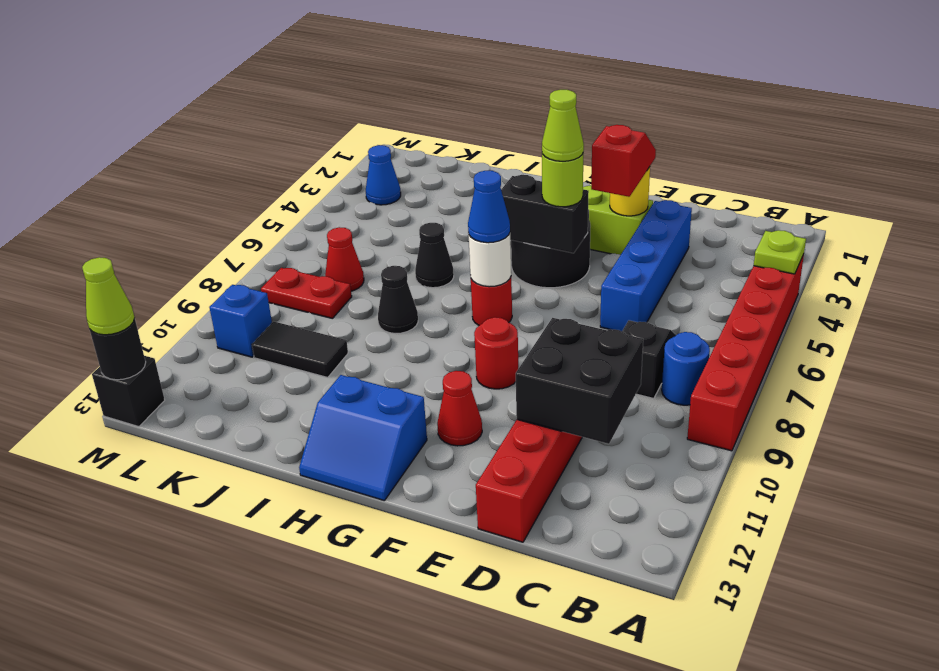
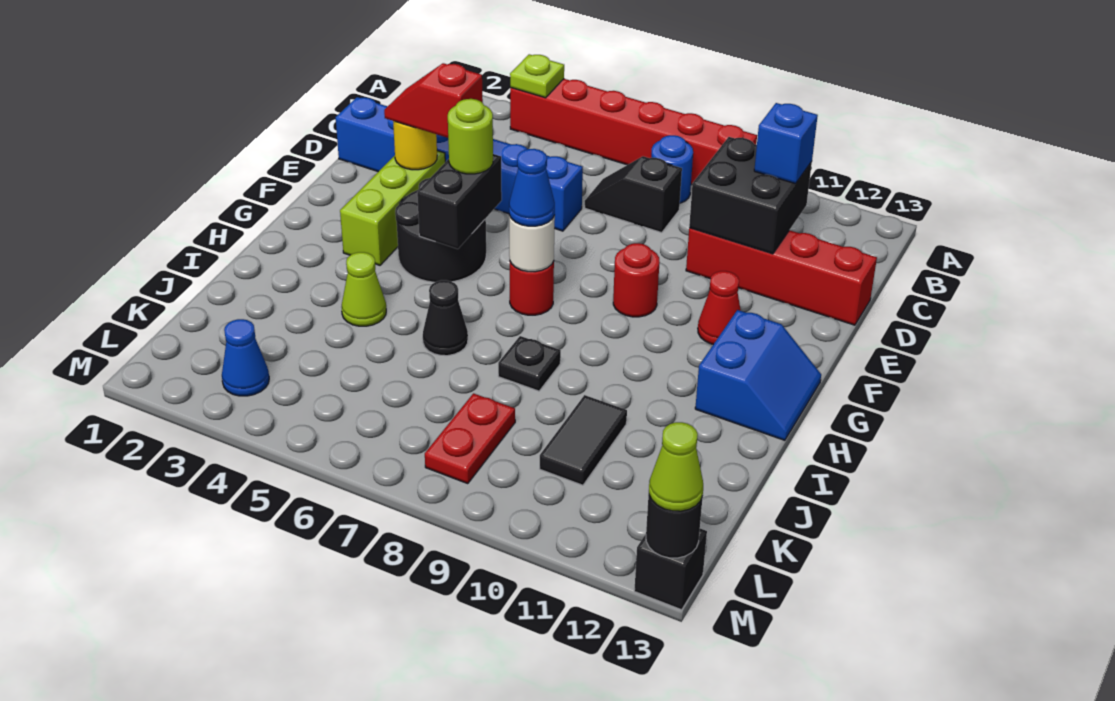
blue brick D3:D6 level 1 -> blue brick D1:D6 level 1
lime cone F5 level 4 -> lime cone I4 level 1
black cone I8 level 1 -> black plate I8 level 1
red cone K7 level 1 -> none
blue brick L10 level 1 -> blue brick C11 level 3

